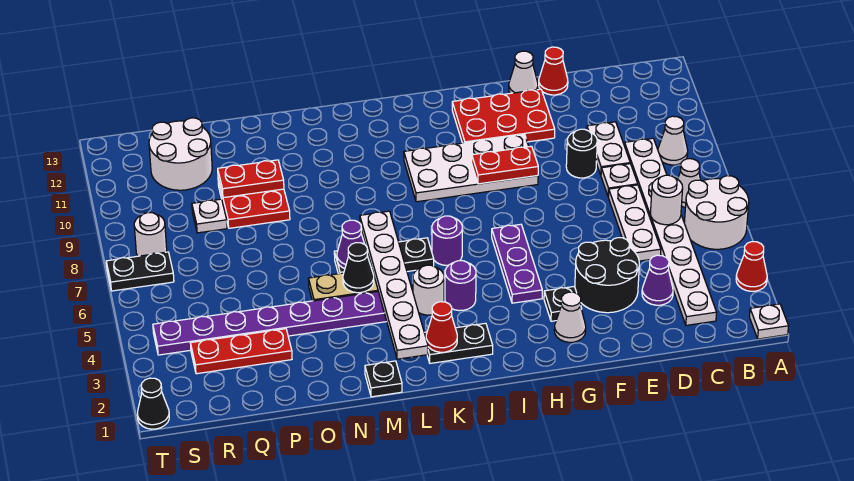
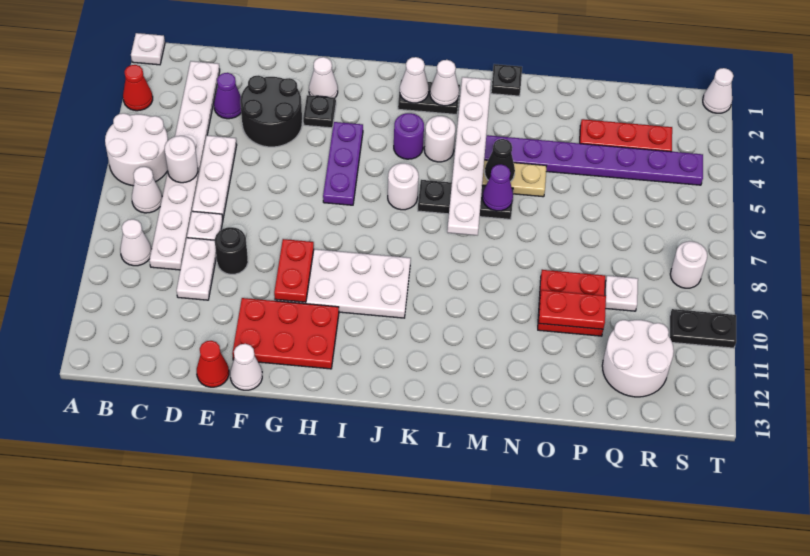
red plate G9:H9 level 2 -> red plate G9:G10 level 2
none -> white cone J2 level 2
purple round brick J6 level 1 -> white round brick J6 level 1
red cone K2 level 2 -> white cone K2 level 2
black plate S7:T7 level 1 -> black plate S10:T10 level 1
black cone T1 level 1 -> white cone T1 level 1

